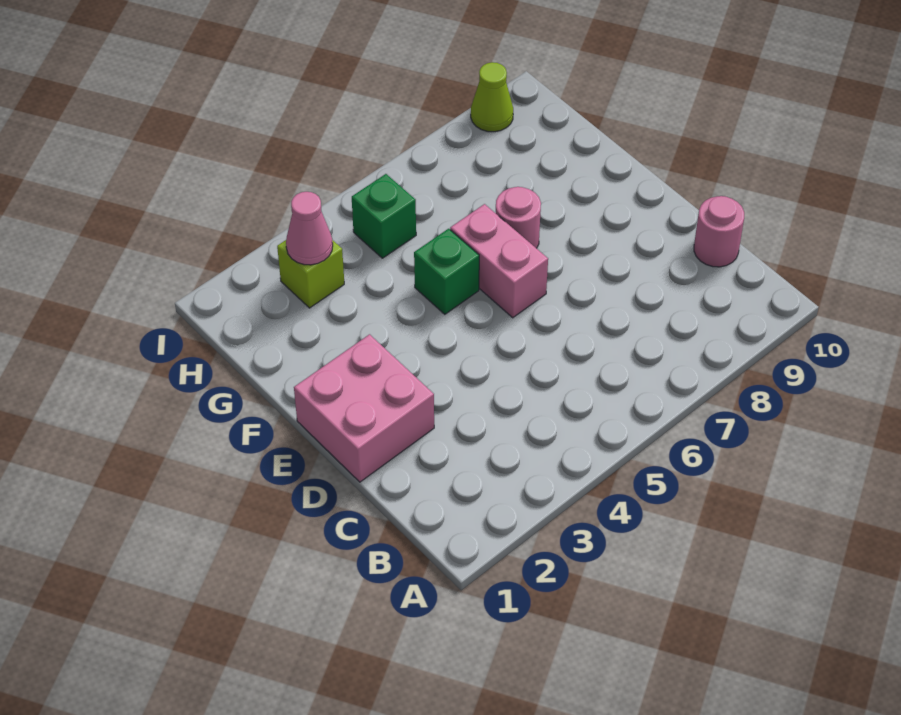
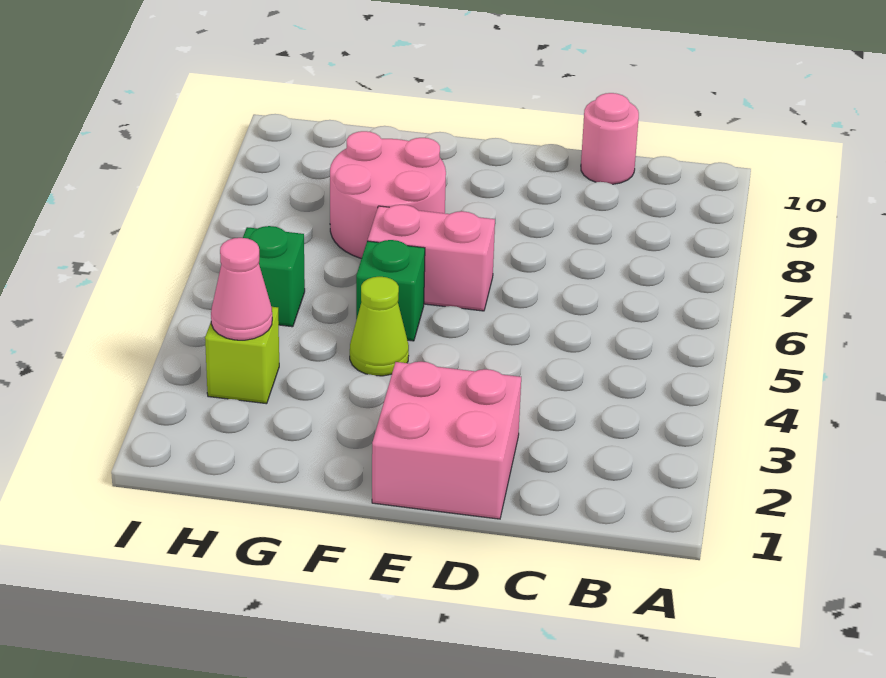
pink round brick F7 level 1 -> pink round brick F7:G8 level 1
lime cone I9 level 1 -> lime cone F4 level 1

